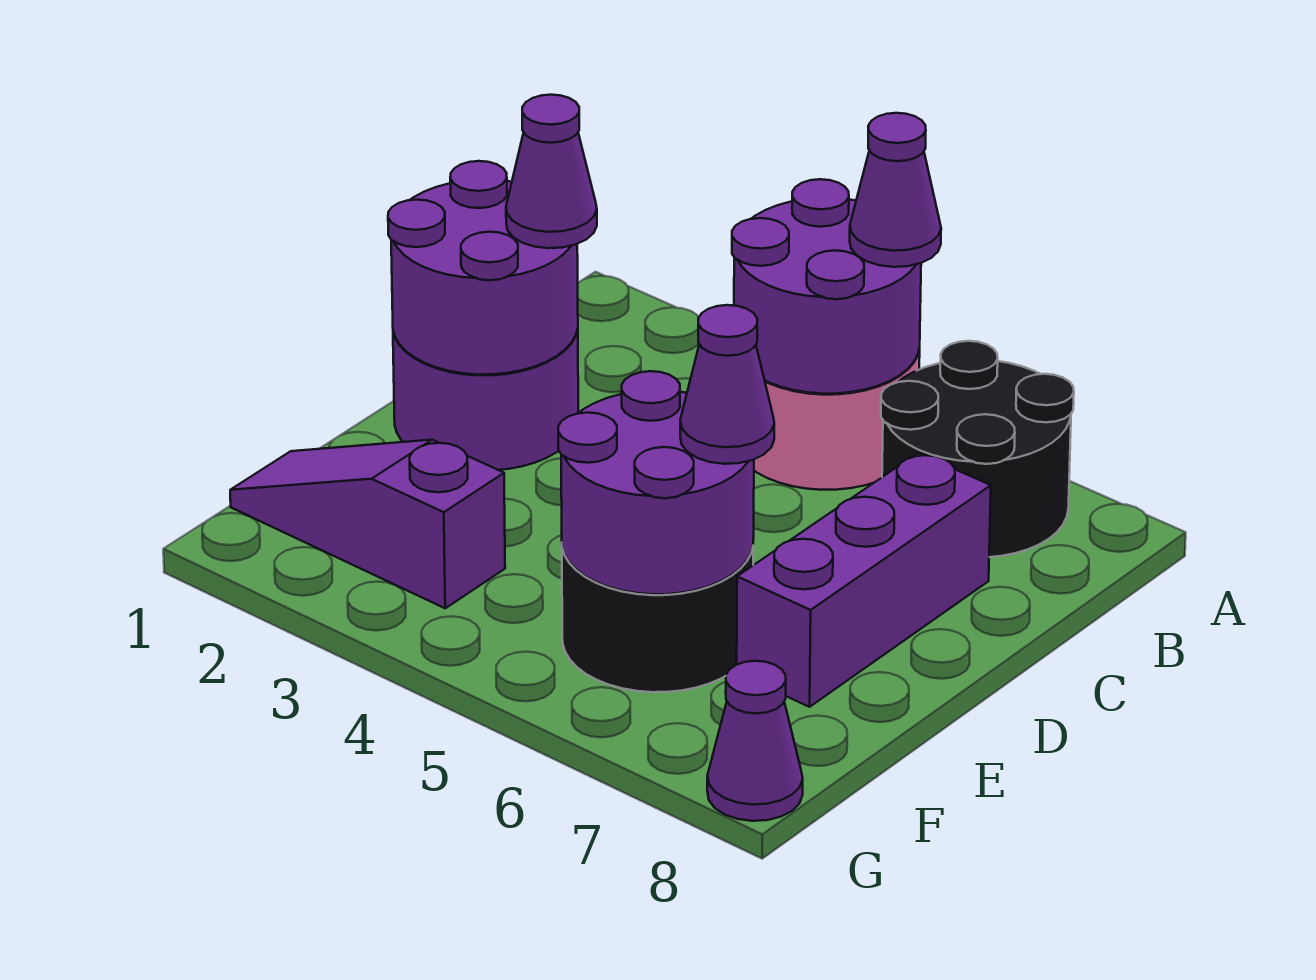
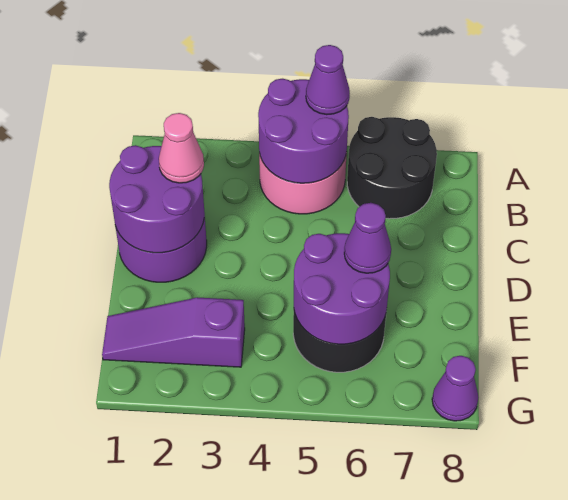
purple cone C2 level 3 -> pink cone C2 level 3
purple brick C7:E7 level 1 -> none

